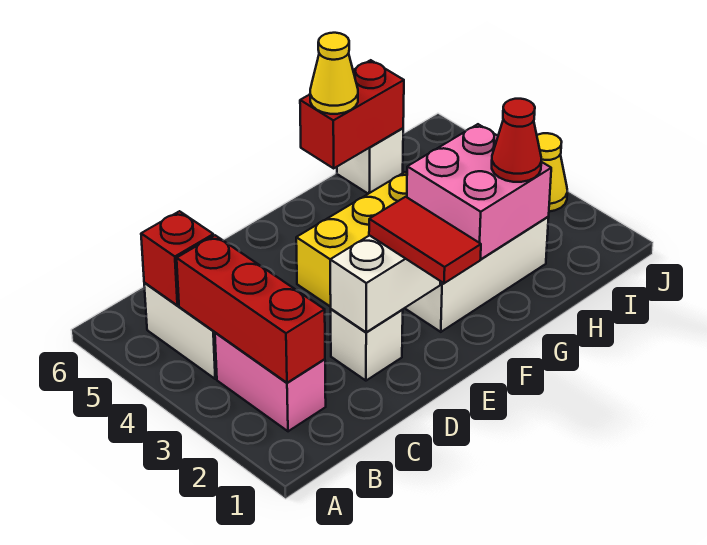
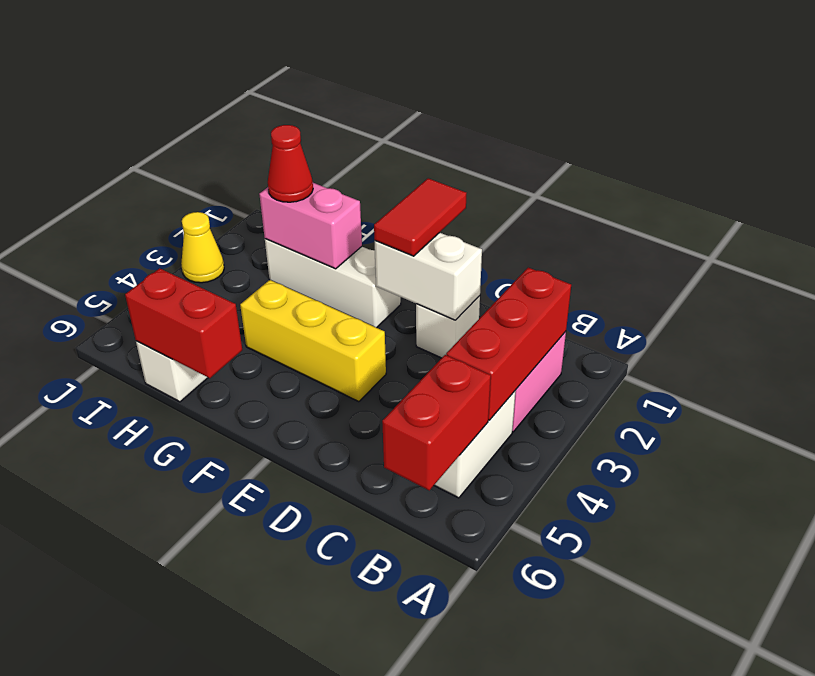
red brick B5 level 2 -> red brick B5:B6 level 2
pink brick G2:H3 level 2 -> pink brick G2:H2 level 2
yellow cone G6 level 3 -> none

